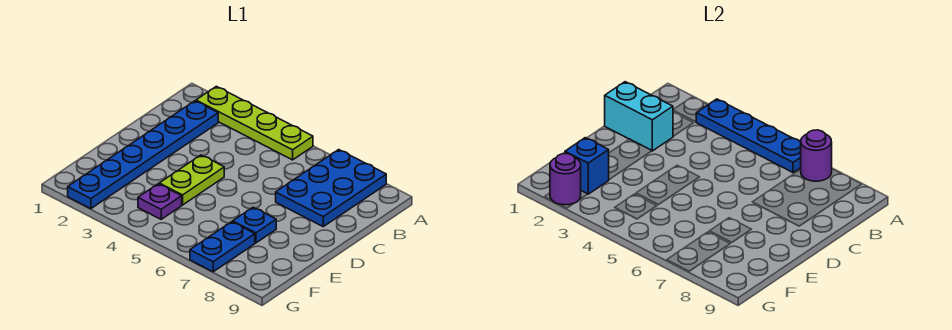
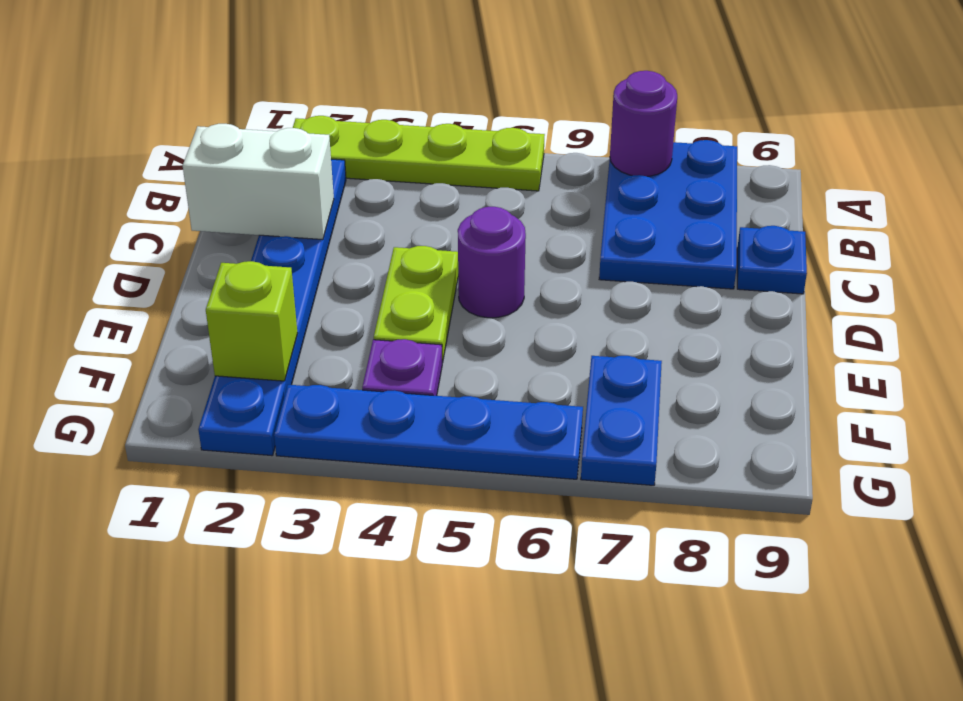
blue plate A3:A6 level 2 -> blue plate G3:G6 level 1
cyan brick C1:C2 level 2 -> white brick C1:C2 level 2
blue plate E7 level 1 -> blue plate C9 level 1
blue brick F2 level 2 -> lime brick F2 level 2
purple round brick G2 level 2 -> purple round brick D5 level 1

